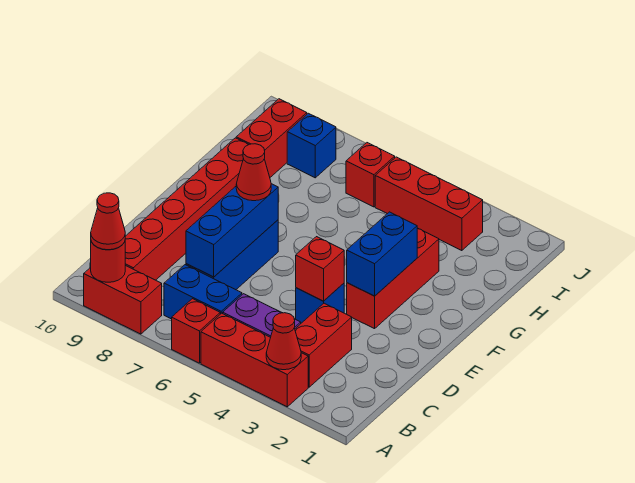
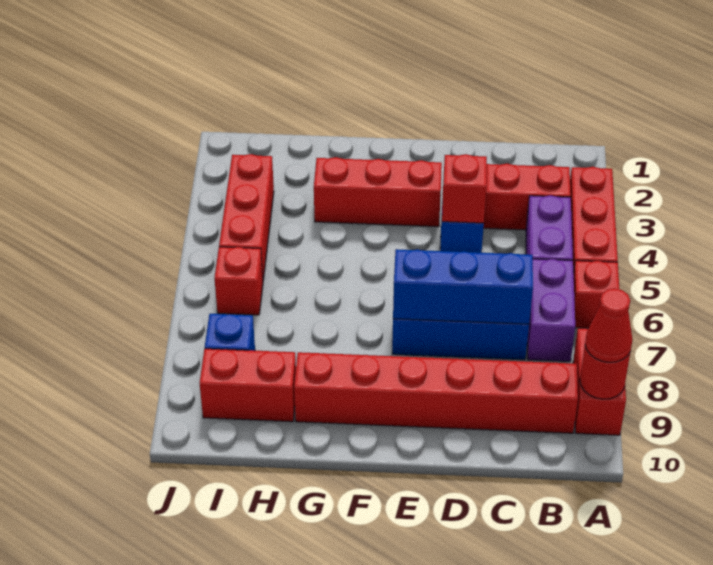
red cone A3 level 2 -> none
blue brick B6:B7 level 1 -> purple brick B6:B7 level 1
blue brick E3:F3 level 2 -> none
red cone E7 level 3 -> none

